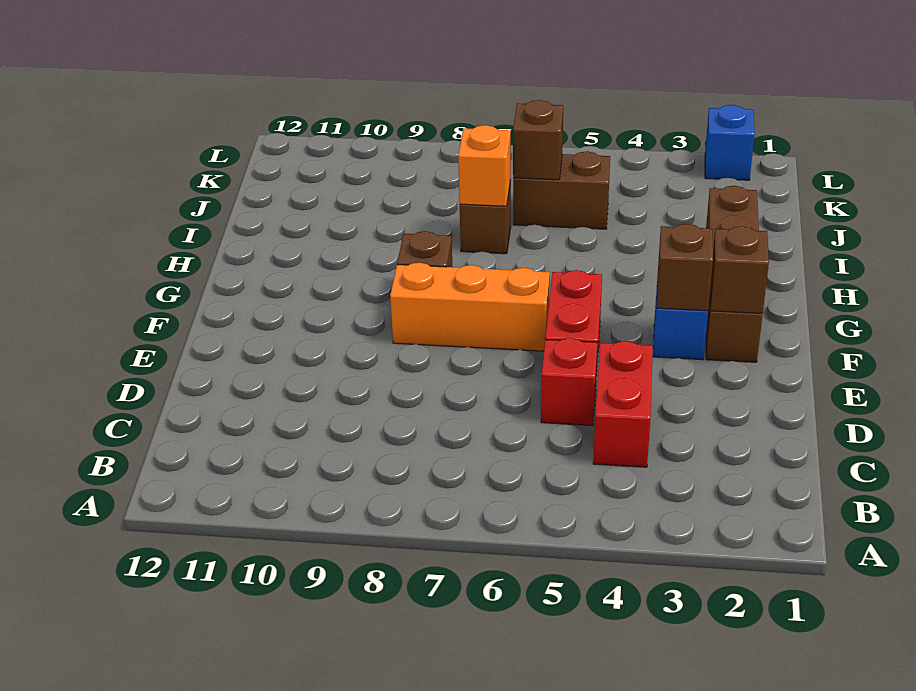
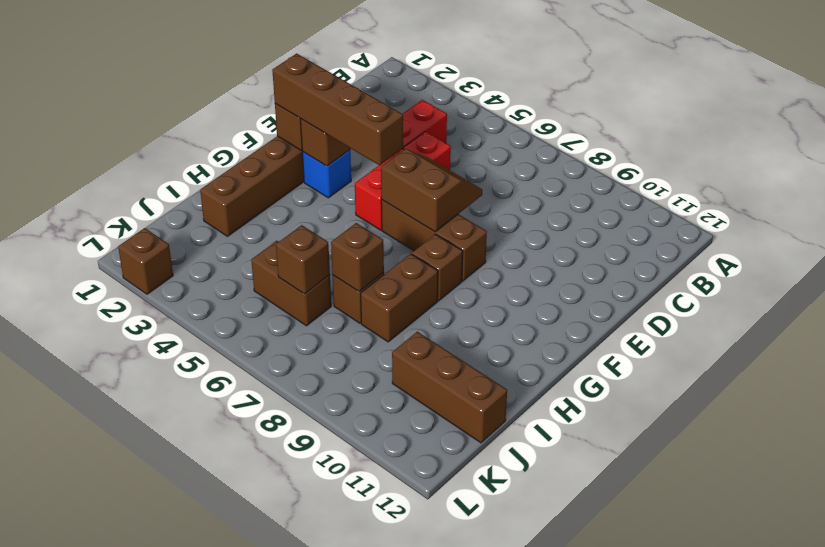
none -> brown slope E6:F7 level 2 top F
none -> brown brick F2:F5 level 3
orange brick F6:F8 level 1 -> brown brick F6:F8 level 1
none -> brown brick H8:I8 level 1
orange brick I7 level 2 -> brown brick I7 level 2
none -> brown brick J10:J12 level 1
blue brick L2 level 1 -> brown brick L2 level 1

